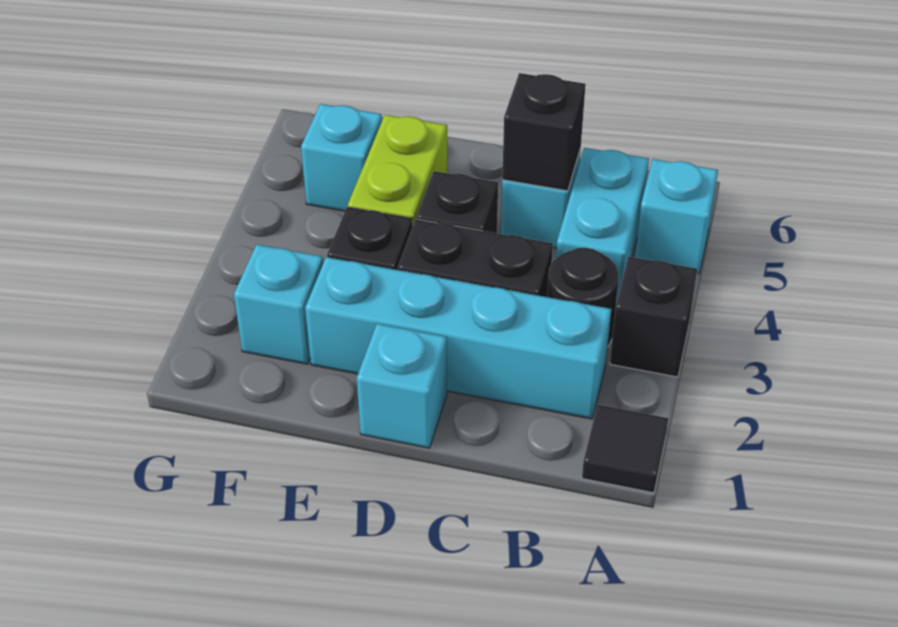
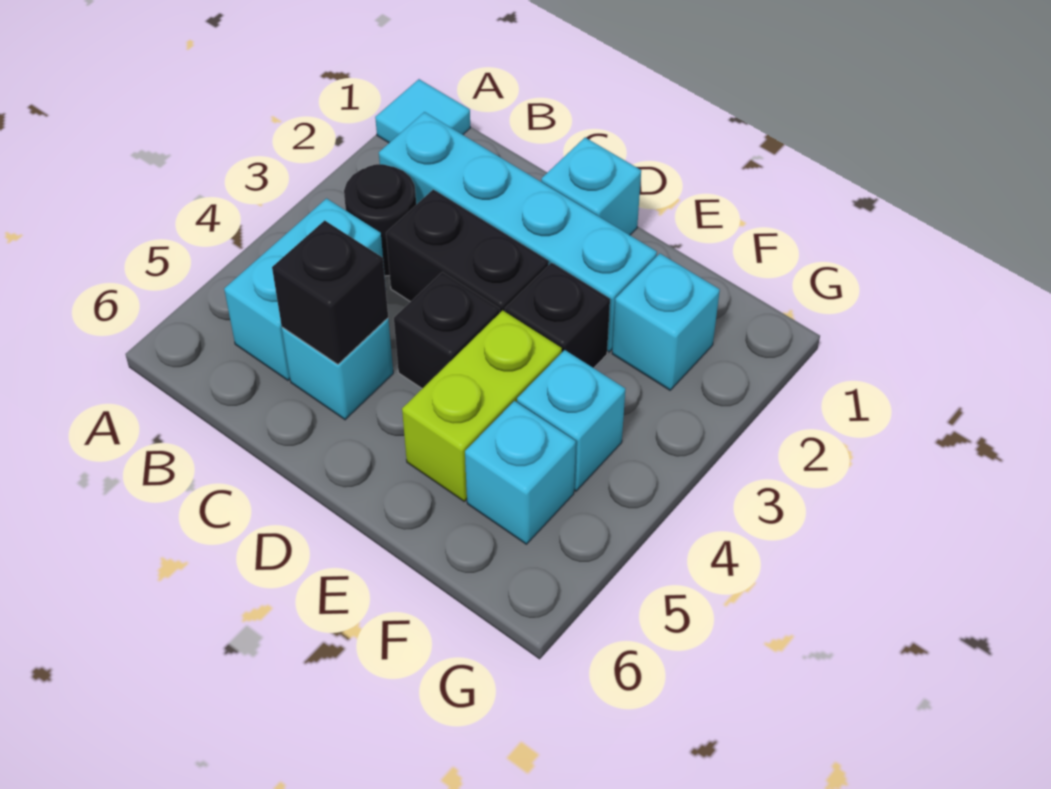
black tile A1 level 1 -> cyan tile A1 level 1
black brick A3 level 1 -> none
cyan brick A5 level 1 -> cyan brick F4 level 1

